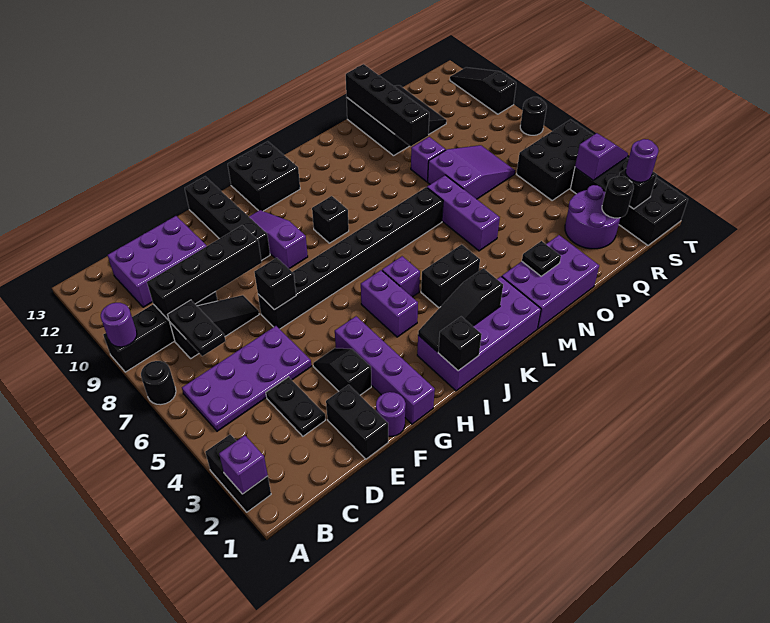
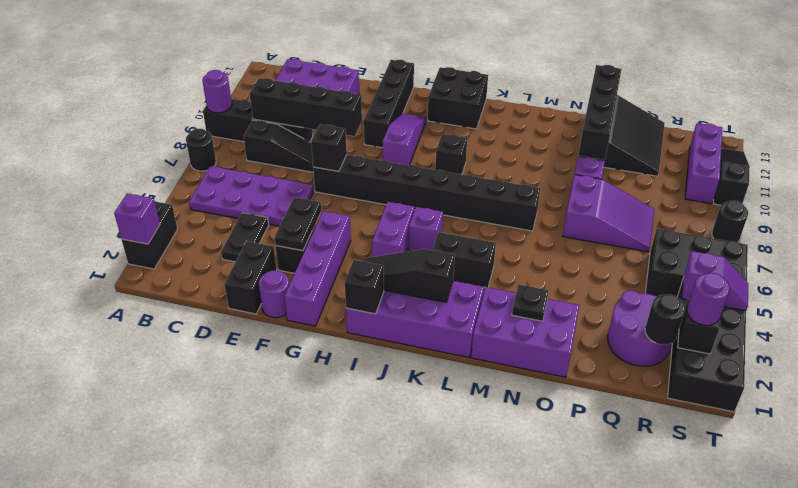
black plate C7:C8 level 2 -> black plate F3:F4 level 2
purple brick N5:N7 level 1 -> purple brick S10:S12 level 1

